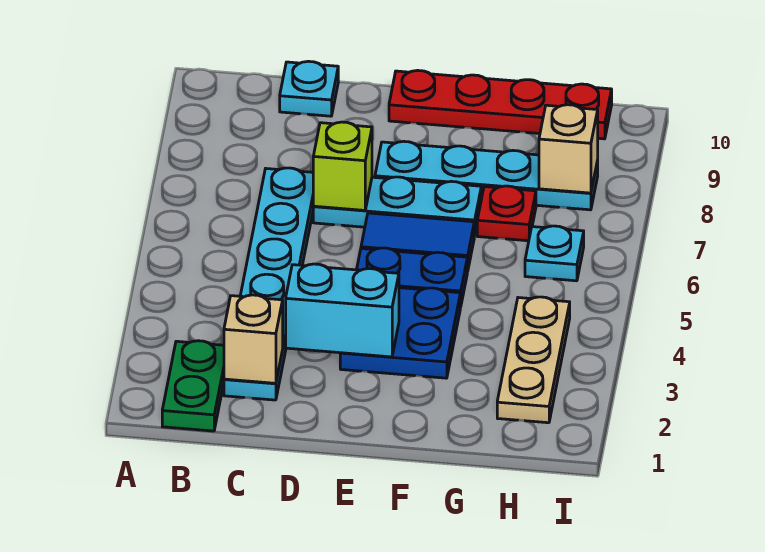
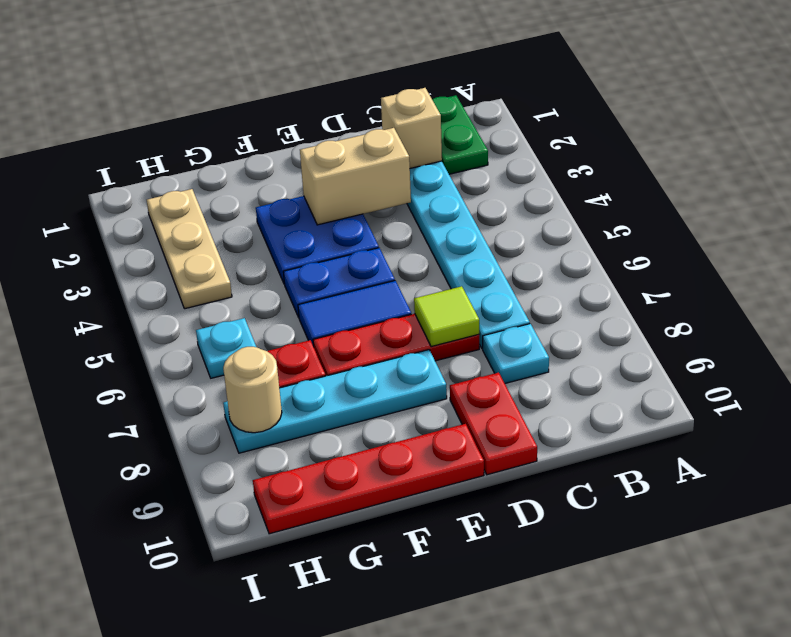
cyan plate C10 level 1 -> cyan plate C8 level 1
cyan brick D3:E3 level 2 -> tan brick D3:E3 level 2
cyan plate D7:F7 level 1 -> red plate D7:F7 level 1
lime brick D7 level 2 -> lime tile D7 level 2
none -> red plate D9:D10 level 1
tan brick H8 level 2 -> tan round brick H8 level 2

